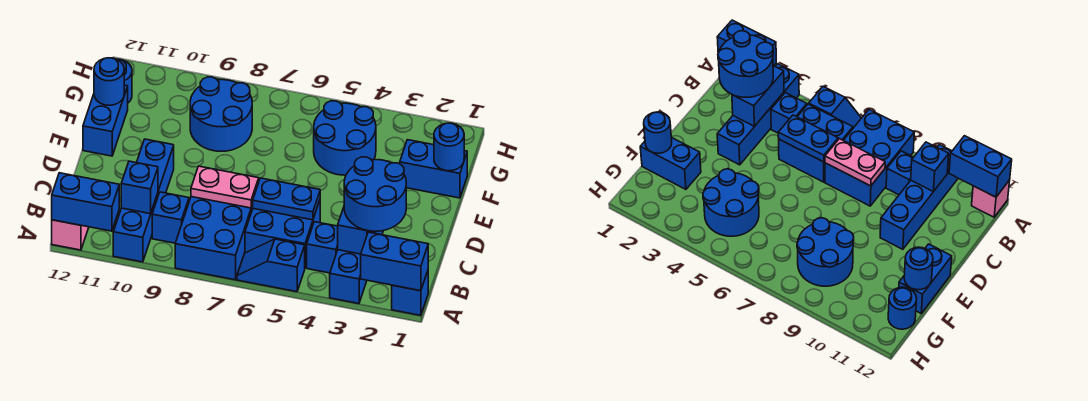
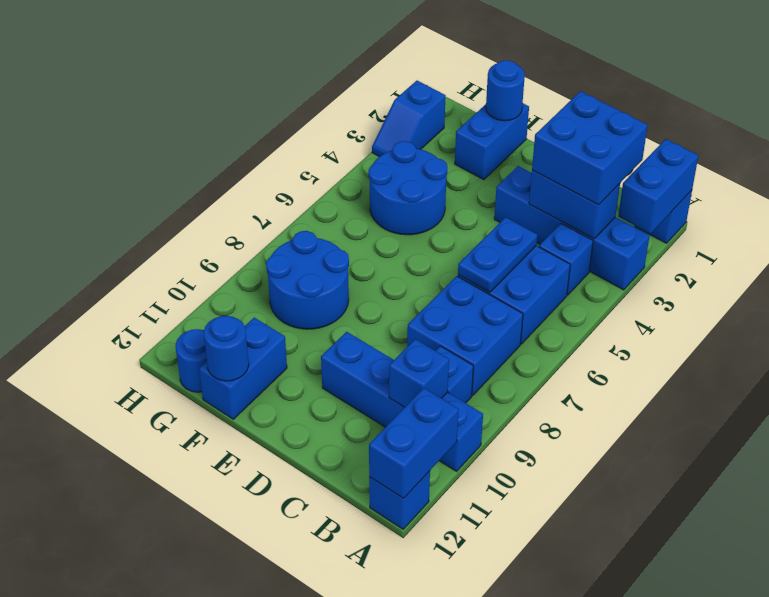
blue slope A5:A6 level 1 top 5 -> blue slope H2:H3 level 1 top 2
blue brick A7:C8 level 1 -> blue brick B7:C8 level 1
pink brick A12 level 1 -> blue brick A12 level 1
blue round brick B2:C3 level 3 -> blue brick B2:C3 level 3
pink plate C7:C8 level 2 -> none
blue brick E12:F12 level 1 -> blue brick F11:F12 level 1

